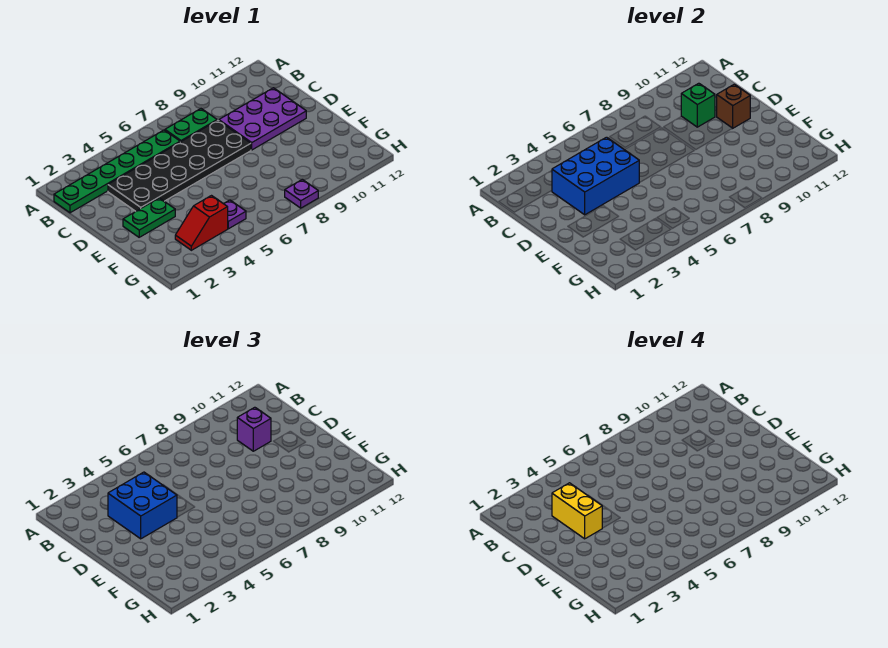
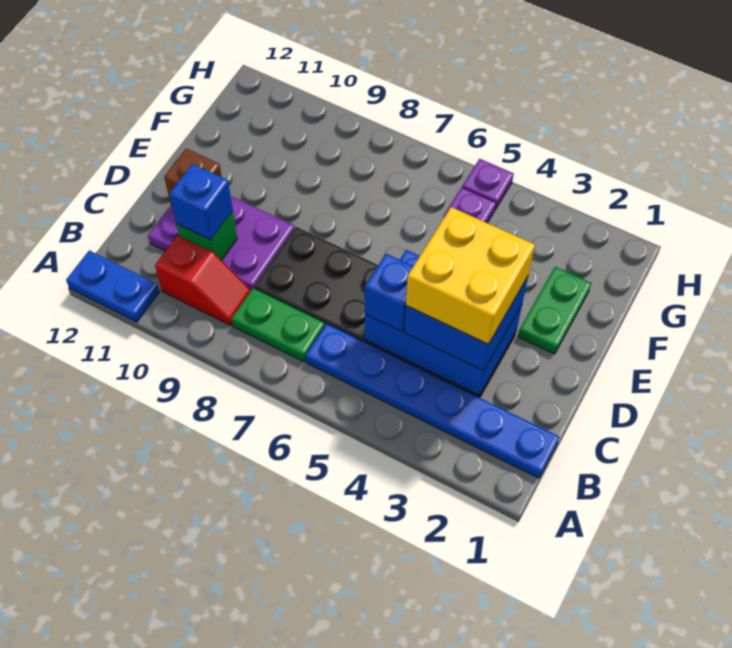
none -> blue plate A11:A12 level 1
green plate B1:B6 level 1 -> blue plate B1:B6 level 1
yellow brick C3:D3 level 4 -> yellow brick C3:D4 level 4
none -> blue brick C5 level 3
purple brick C10 level 3 -> blue brick C10 level 3
green plate E2:E3 level 1 -> green plate E2:F2 level 1
red slope G3:G4 level 1 top 4 -> red slope B9:B10 level 1 top 10
purple plate H8 level 1 -> purple plate H5 level 1

